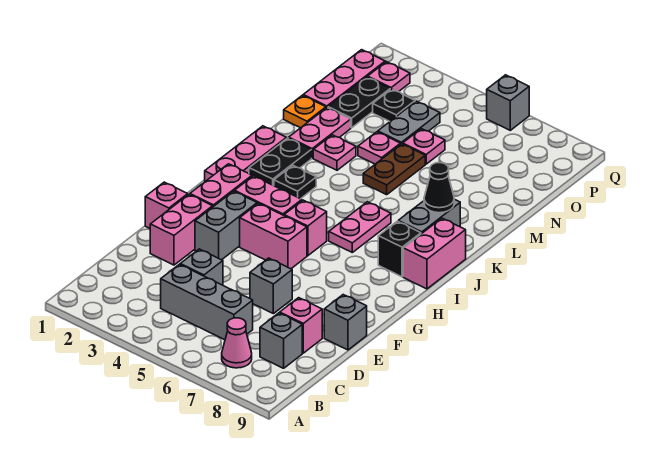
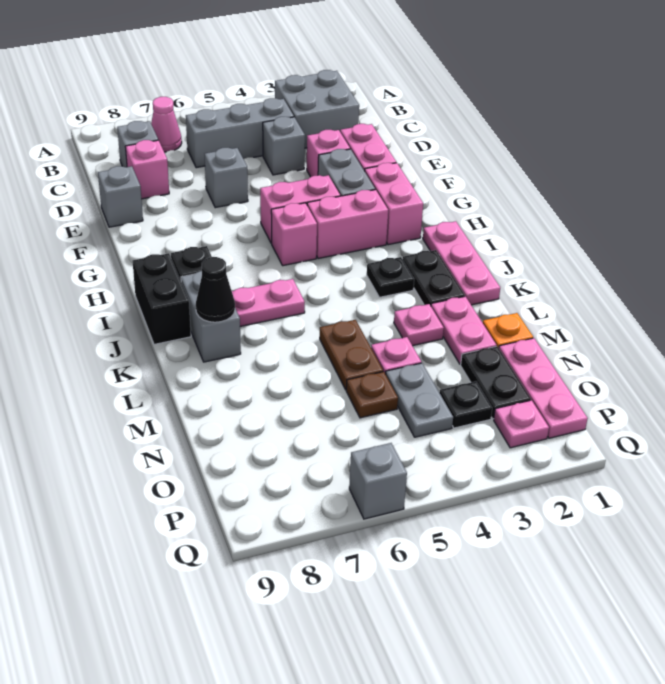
none -> grey brick B2:C3 level 1
pink brick F1 level 1 -> pink brick E3 level 1
pink plate I6:J6 level 1 -> pink plate J6:J7 level 1
pink brick I9:J9 level 1 -> black brick I9:J9 level 1
pink plate N5 level 1 -> brown plate N5 level 1

